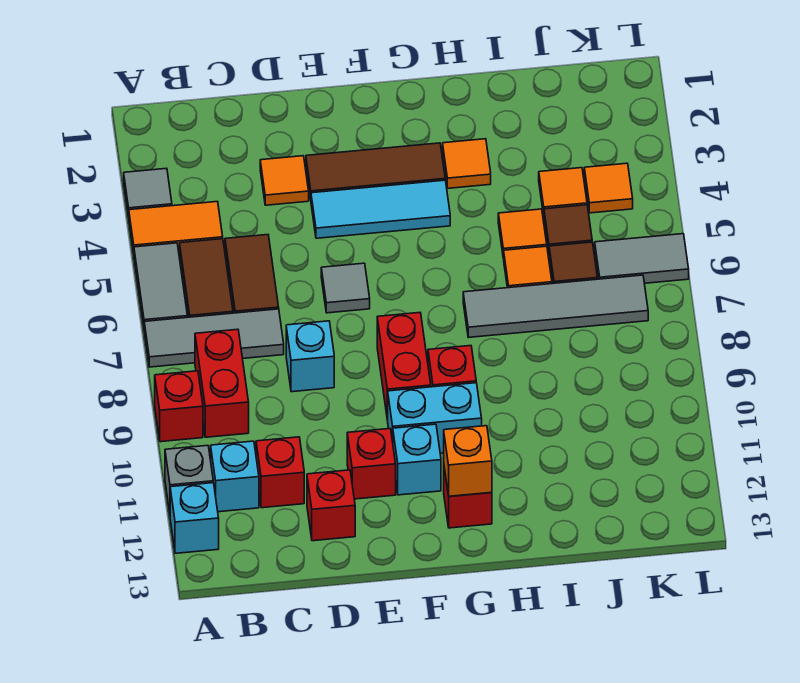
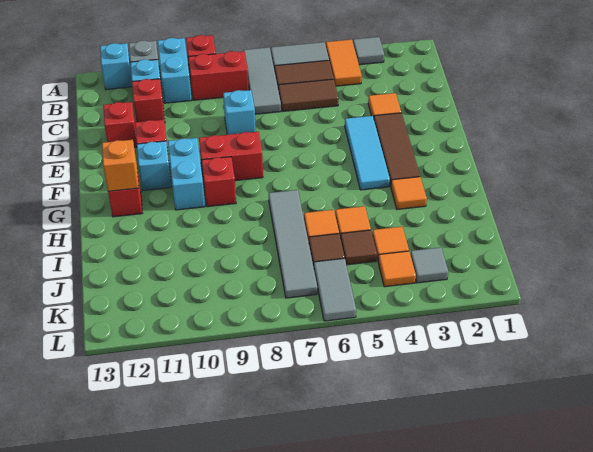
none -> cyan brick A10:B10 level 1
grey tile E6 level 1 -> grey tile K3 level 1

